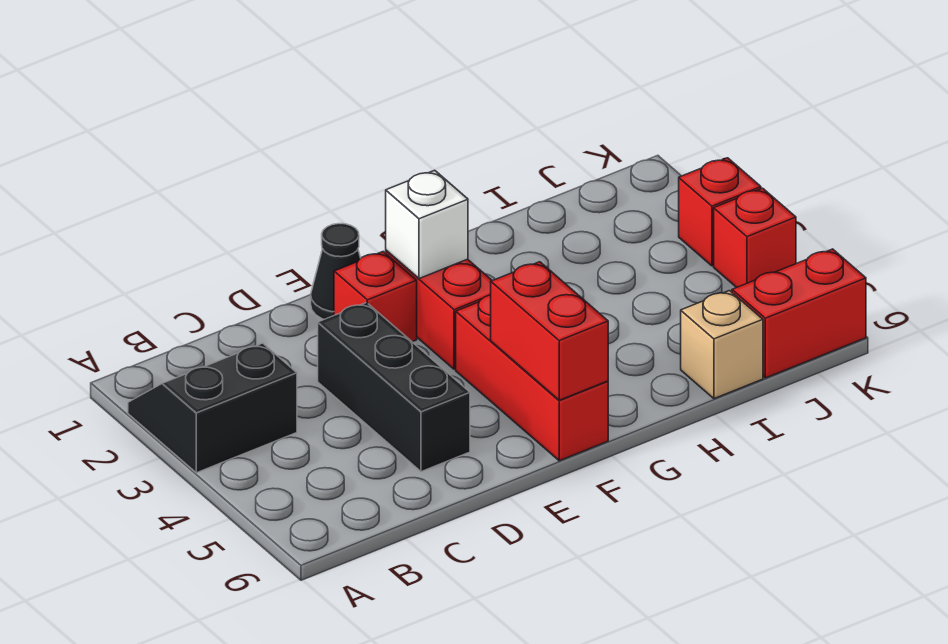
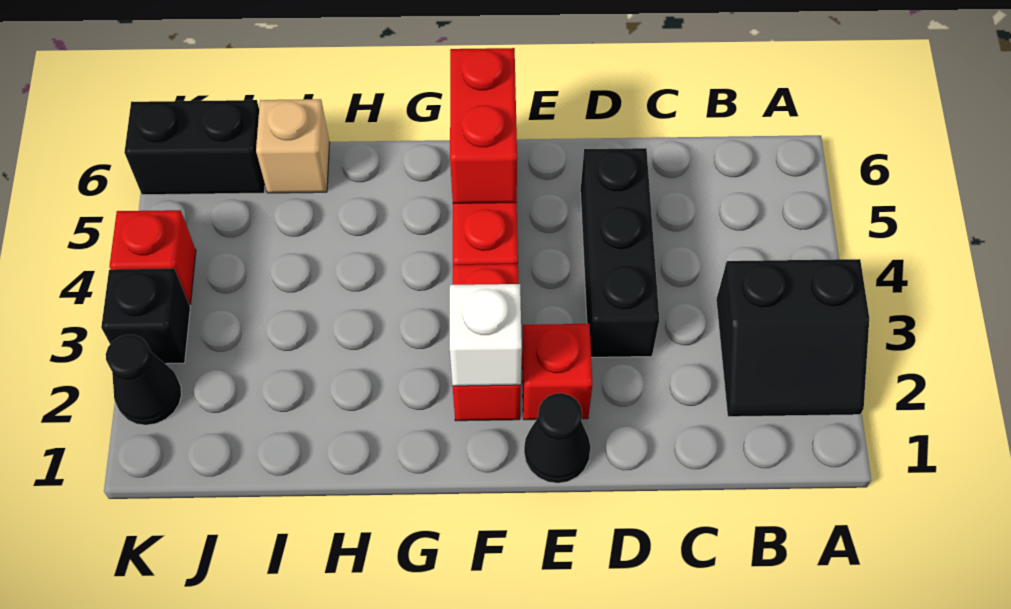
red brick J6:K6 level 1 -> black brick J6:K6 level 1
none -> black cone K2 level 1
red brick K3 level 1 -> black brick K3 level 1

